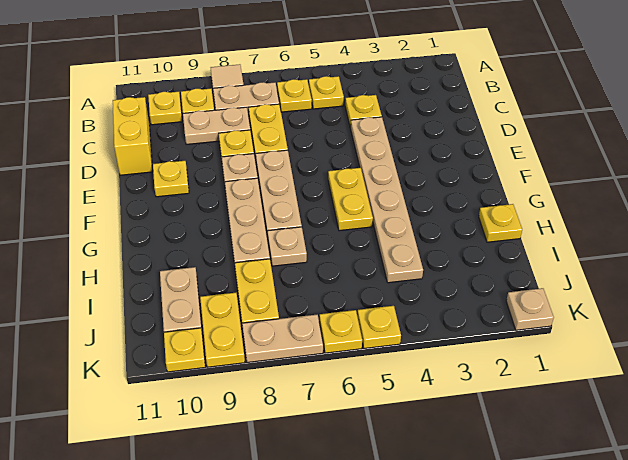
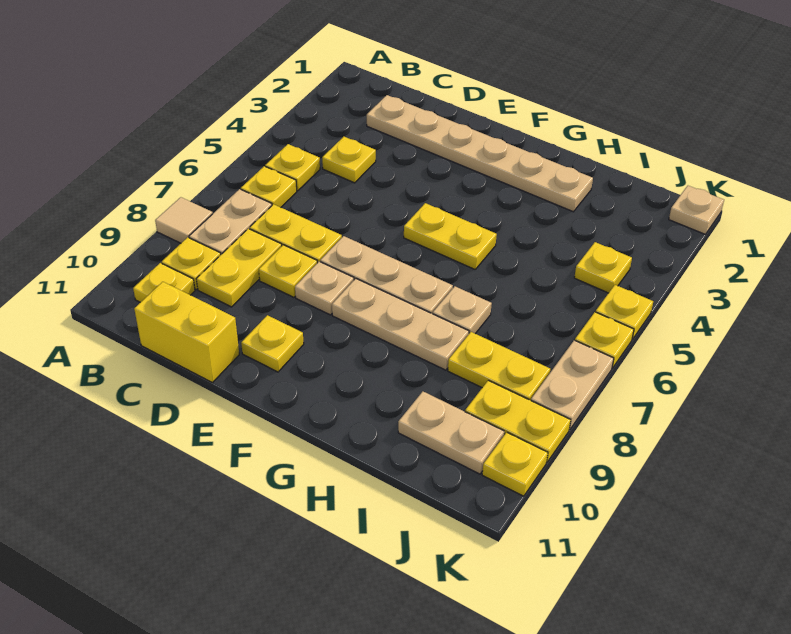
tan plate C8:C9 level 1 -> yellow plate C8:C9 level 1
tan plate D4:I4 level 1 -> tan plate C2:H2 level 1
yellow plate H1 level 1 -> yellow plate J4 level 1

